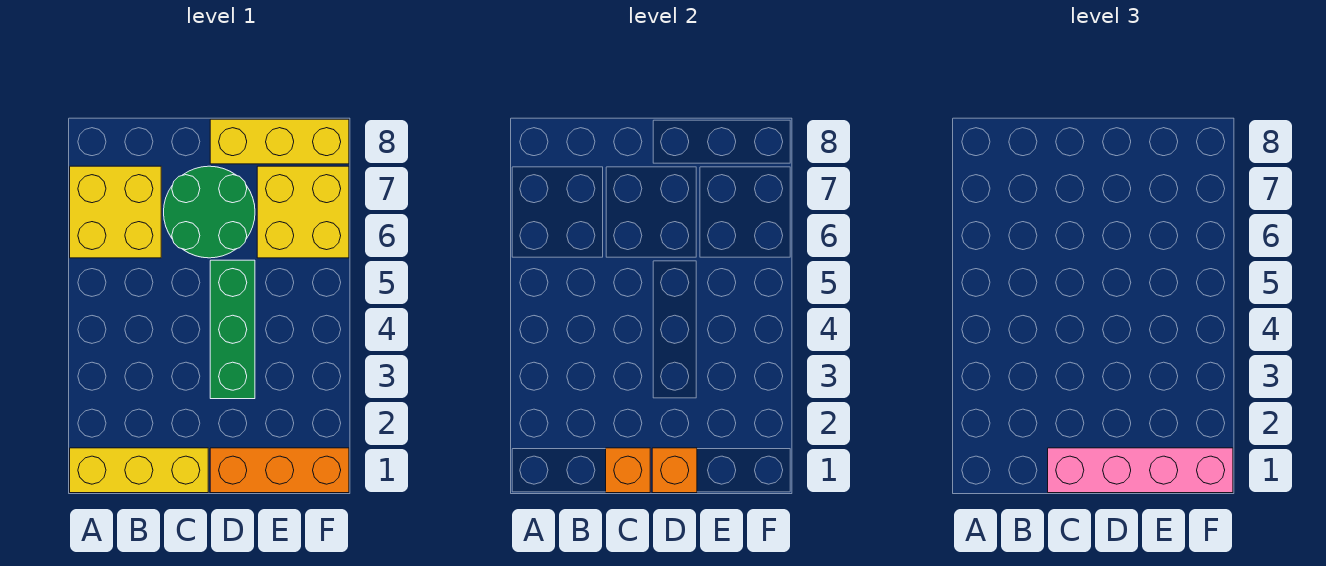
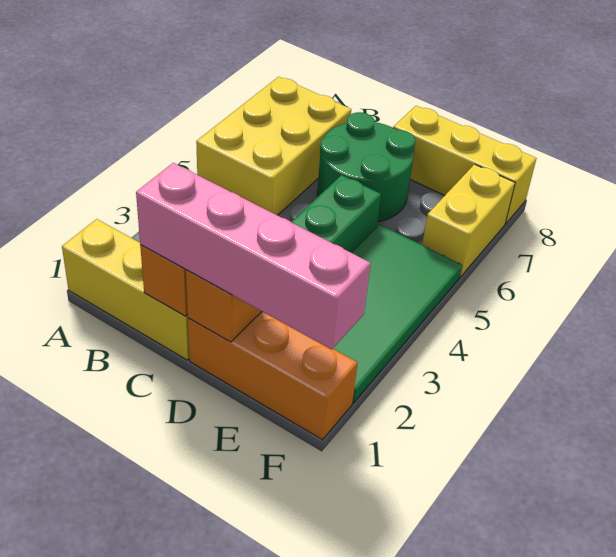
yellow brick A6:B7 level 1 -> yellow brick A5:B7 level 1
none -> green tile E2:F5 level 1
yellow brick E6:F7 level 1 -> yellow brick F6:F7 level 1

